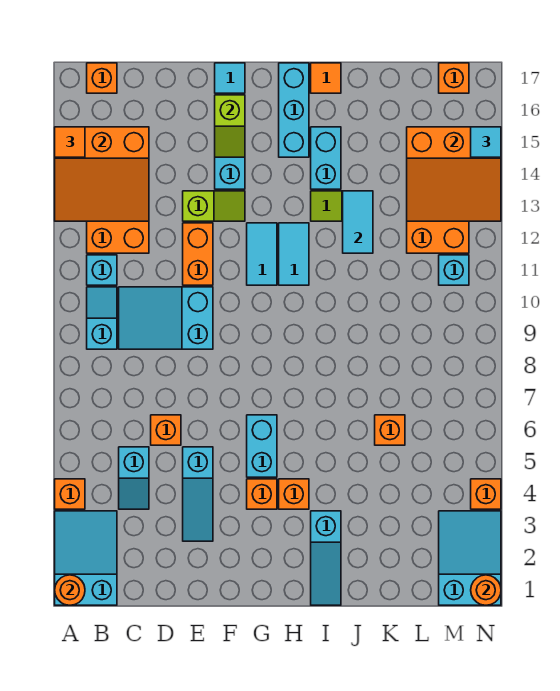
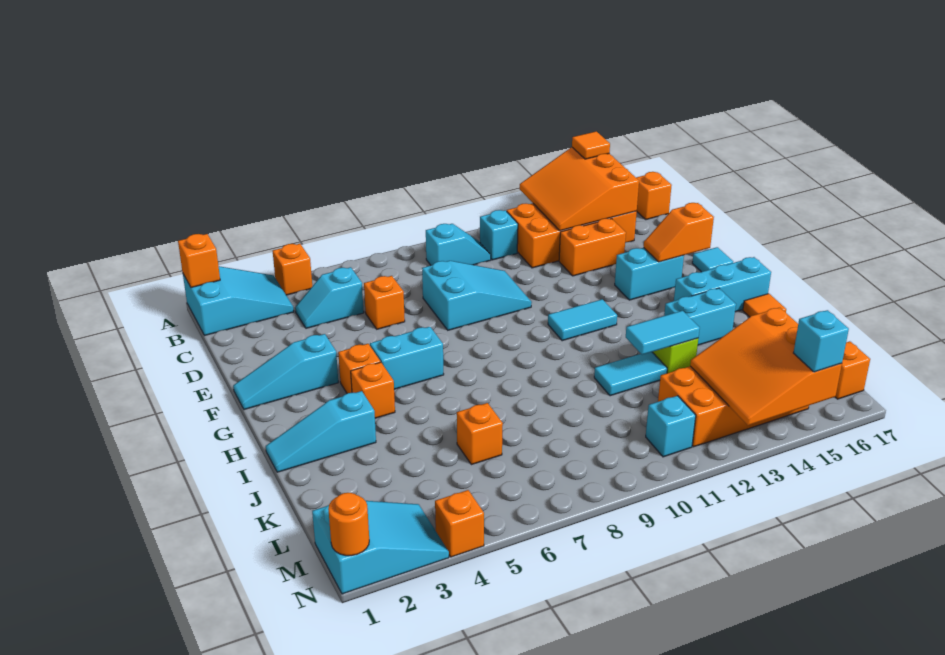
orange round brick A1 level 2 -> orange brick A1 level 2
cyan slope C9:E10 level 1 top E -> cyan slope D8:E10 level 1 top 8
cyan slope E3:E5 level 1 top 5 -> cyan slope F1:F3 level 1 top 3
orange brick E11:E12 level 1 -> orange brick D13:D14 level 1
lime slope E13:F13 level 1 top E -> none
lime slope F15:F16 level 2 top 16 -> orange slope F15:F16 level 2 top 16
cyan tile H11:H12 level 1 -> cyan tile J11:J12 level 1
cyan tile N15 level 3 -> cyan brick N15 level 3

